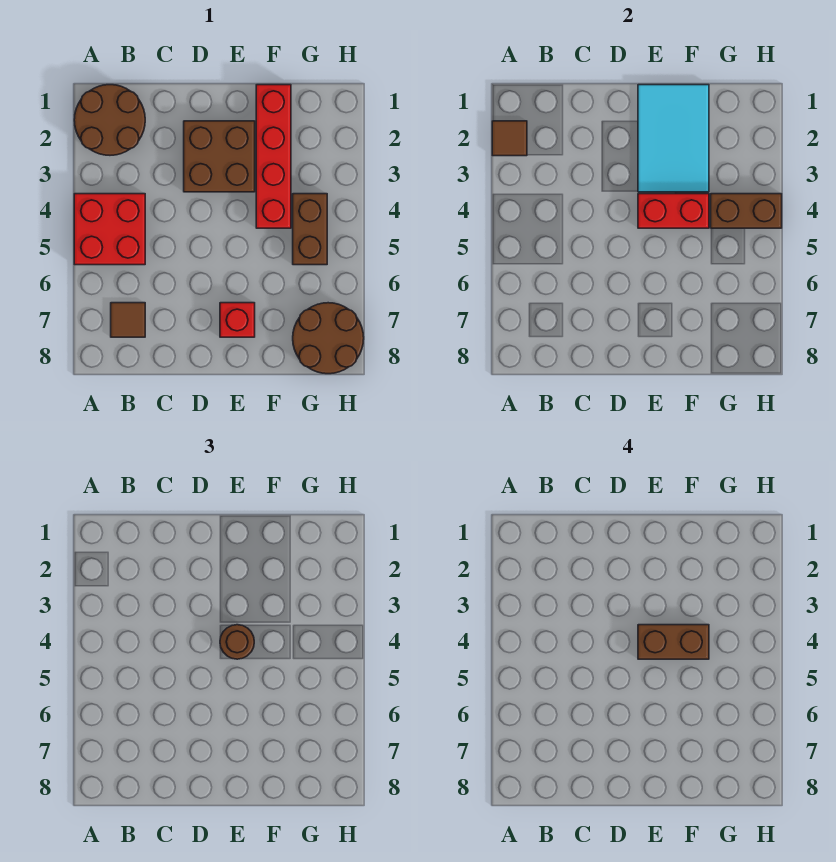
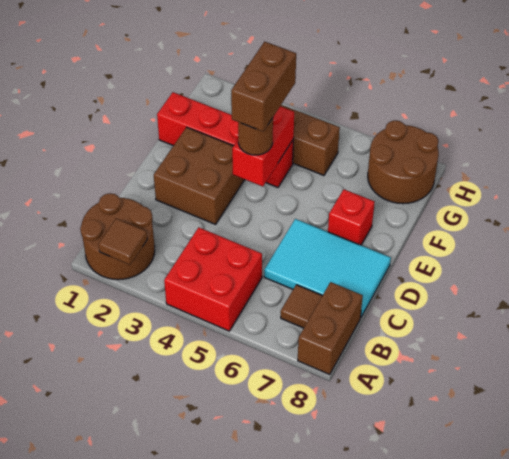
cyan tile E1:F3 level 2 -> cyan tile C6:D8 level 1
brown brick G4:H4 level 2 -> brown brick A8:B8 level 1

